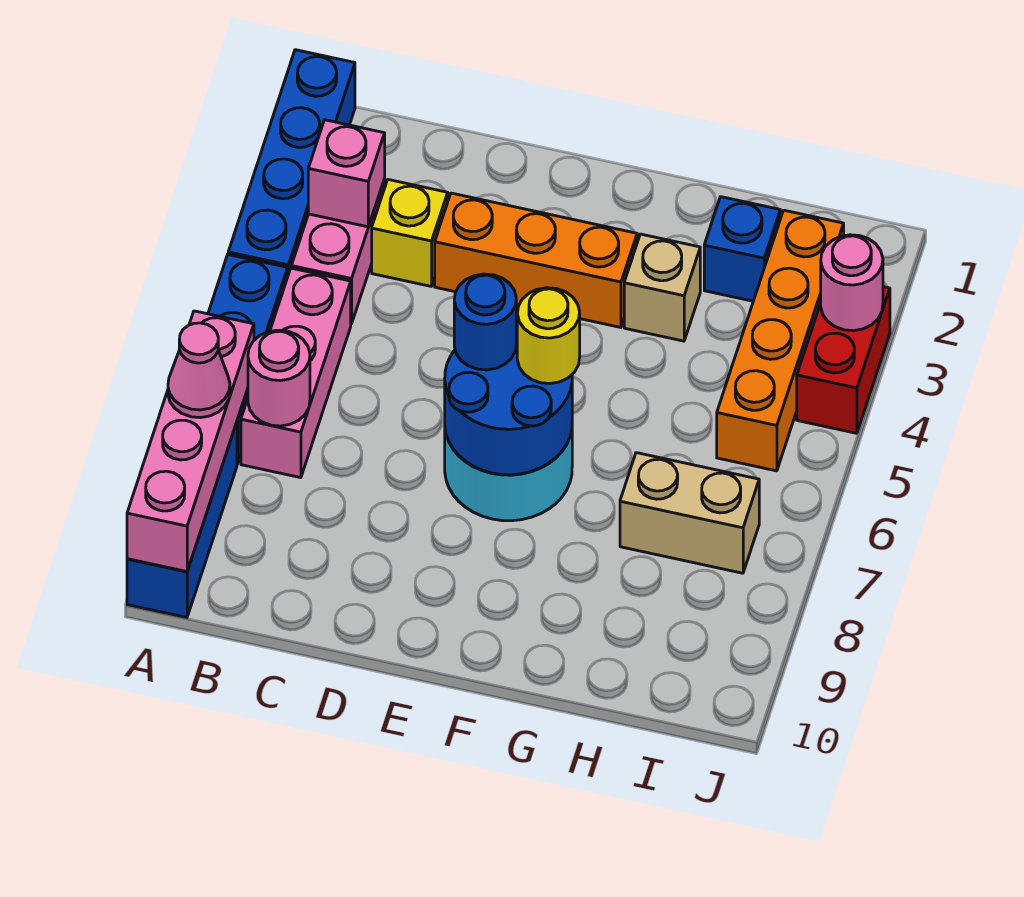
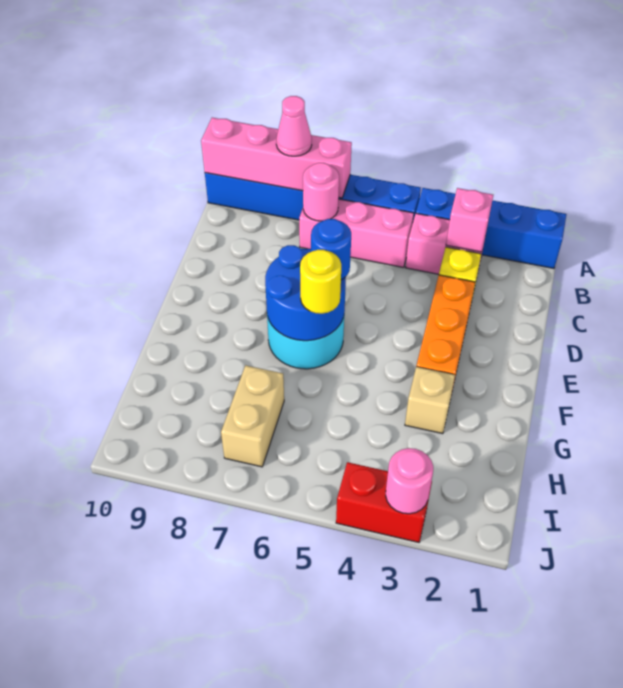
blue brick H2 level 1 -> none
orange brick I2:I5 level 1 -> none

